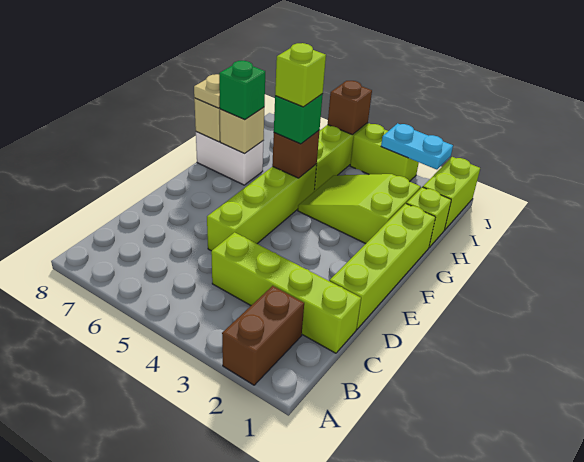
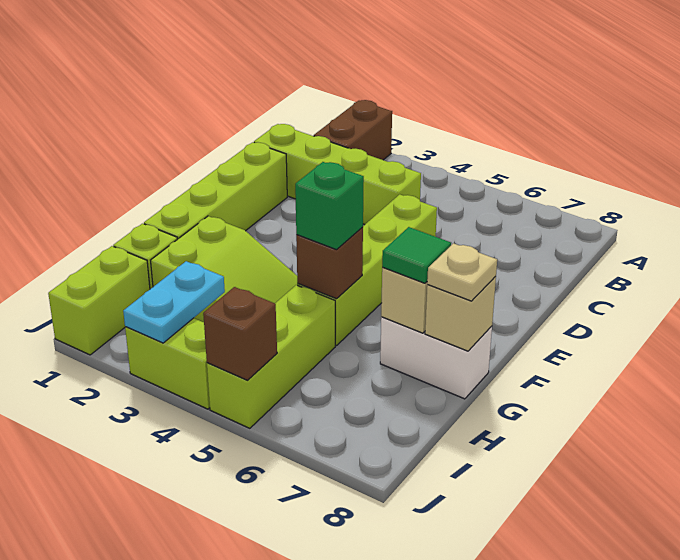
lime brick G5 level 4 -> none
green brick G7 level 3 -> green tile G7 level 3
cyan plate J2:J3 level 2 -> cyan plate I3:J3 level 2

